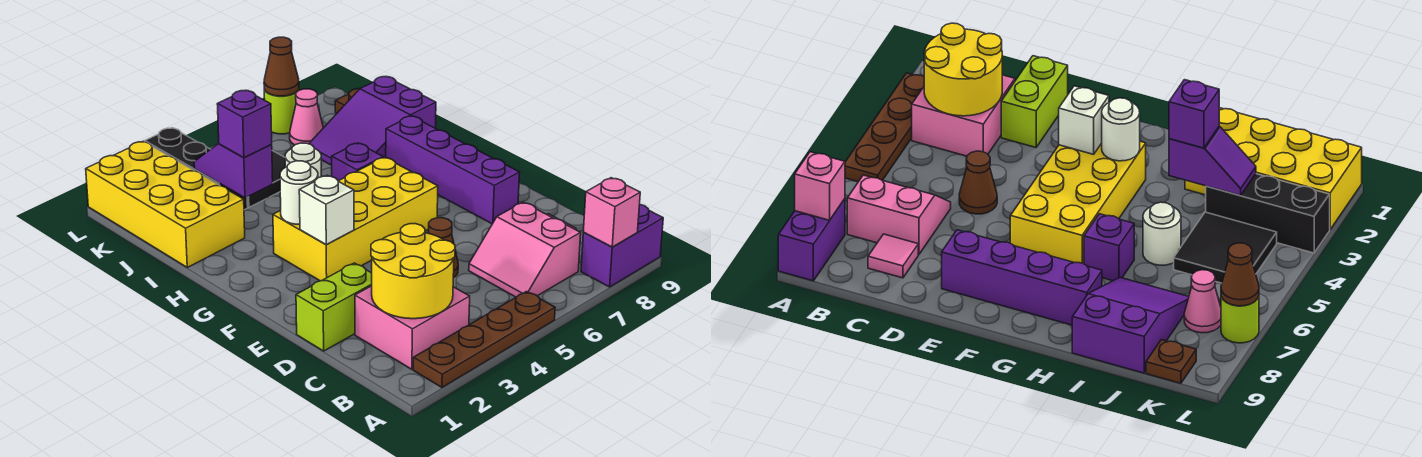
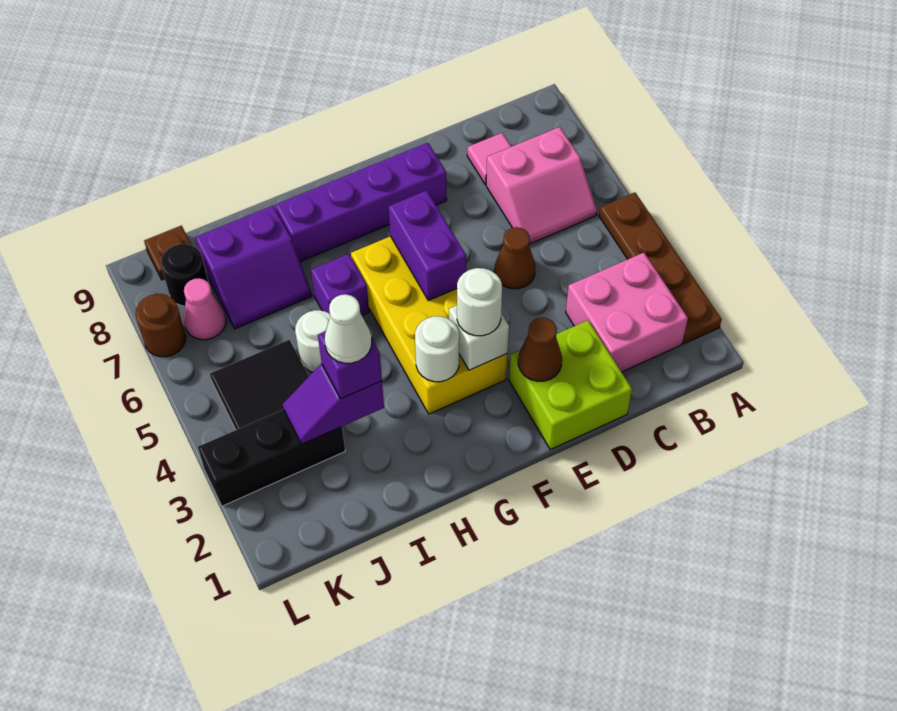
purple brick A8:A9 level 1 -> purple brick F5:F6 level 2
pink brick A8 level 2 -> none
yellow round brick B2:C3 level 2 -> none
lime brick D1:D2 level 1 -> lime brick D1:E2 level 1
none -> white round brick F3 level 3
yellow brick I1:L2 level 1 -> none
none -> white cone I3 level 4
purple slope I7:J9 level 1 top 9 -> purple slope I7:J8 level 1 top 8
none -> black round brick K8 level 1
lime round brick L7 level 1 -> brown round brick L7 level 1
brown cone L7 level 2 -> brown cone E2 level 2

